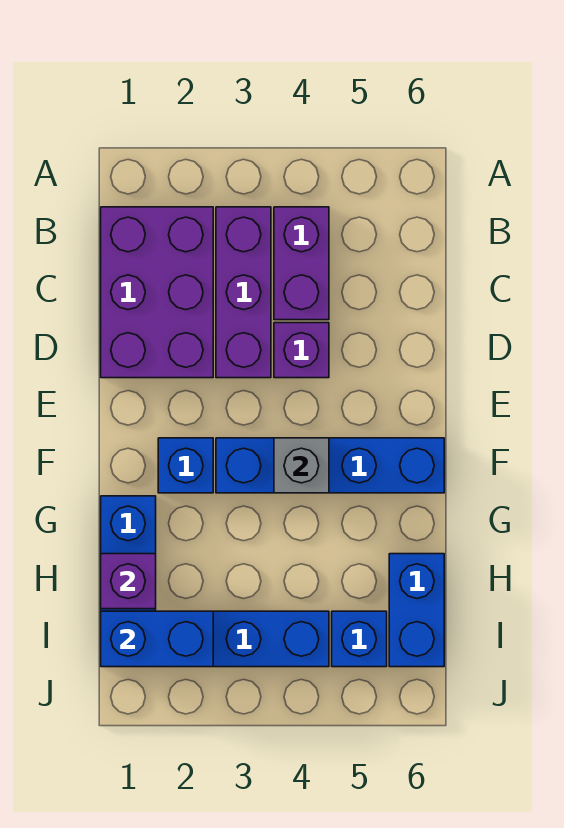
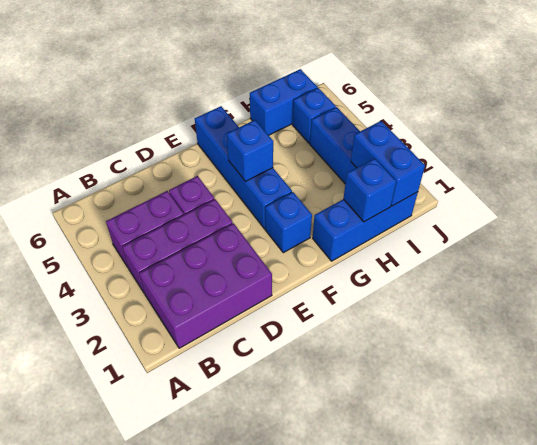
grey brick F4 level 2 -> blue brick F4 level 2
purple brick H1 level 2 -> blue brick H1 level 2

